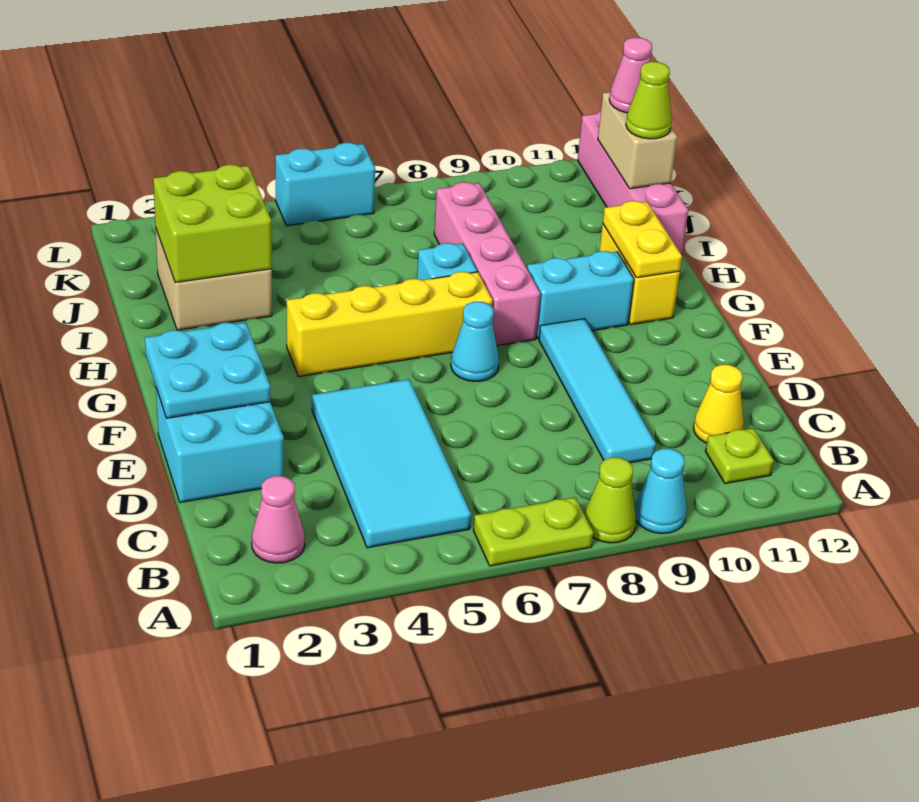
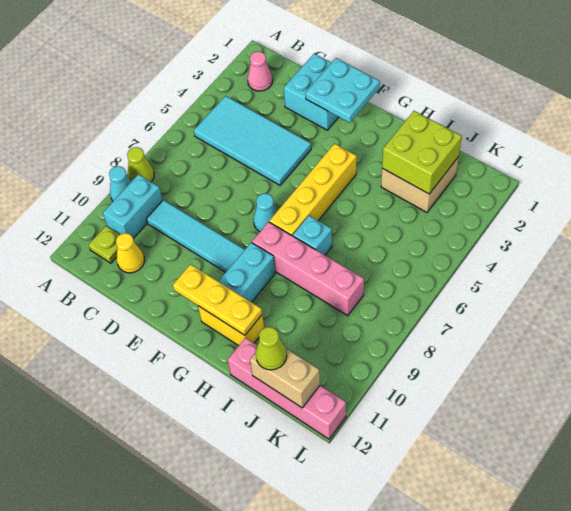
lime plate A6:A7 level 1 -> none
yellow plate G11:H11 level 2 -> yellow plate F11:H11 level 2
pink cone K12 level 3 -> none
cyan brick L5:L6 level 1 -> cyan brick B9:B10 level 1

